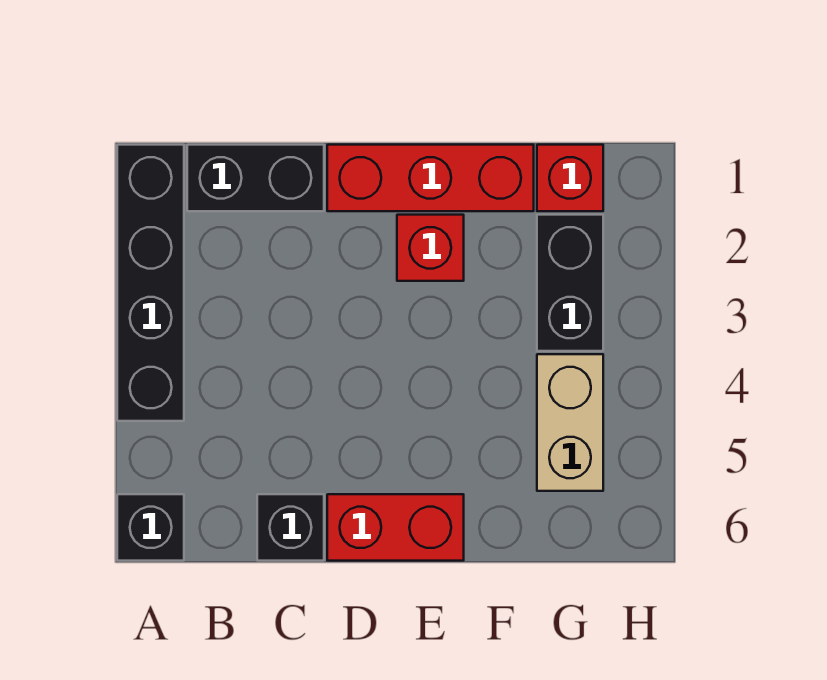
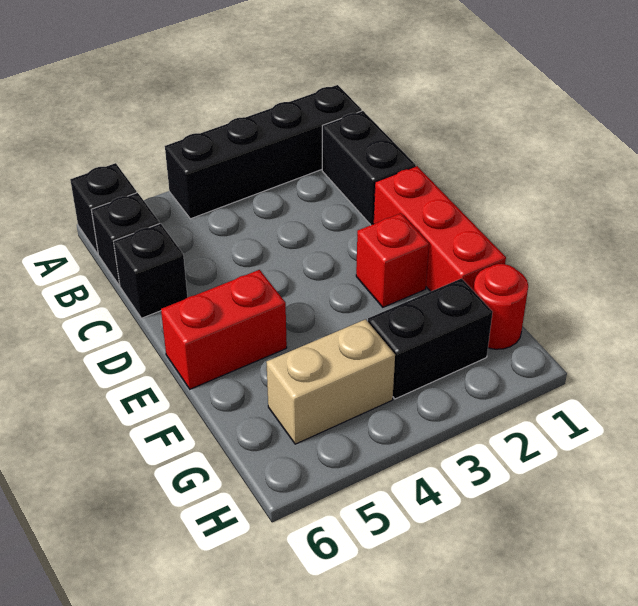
none -> black brick B6 level 1
red brick D6:E6 level 1 -> red brick E5:E6 level 1
red brick G1 level 1 -> red round brick G1 level 1

